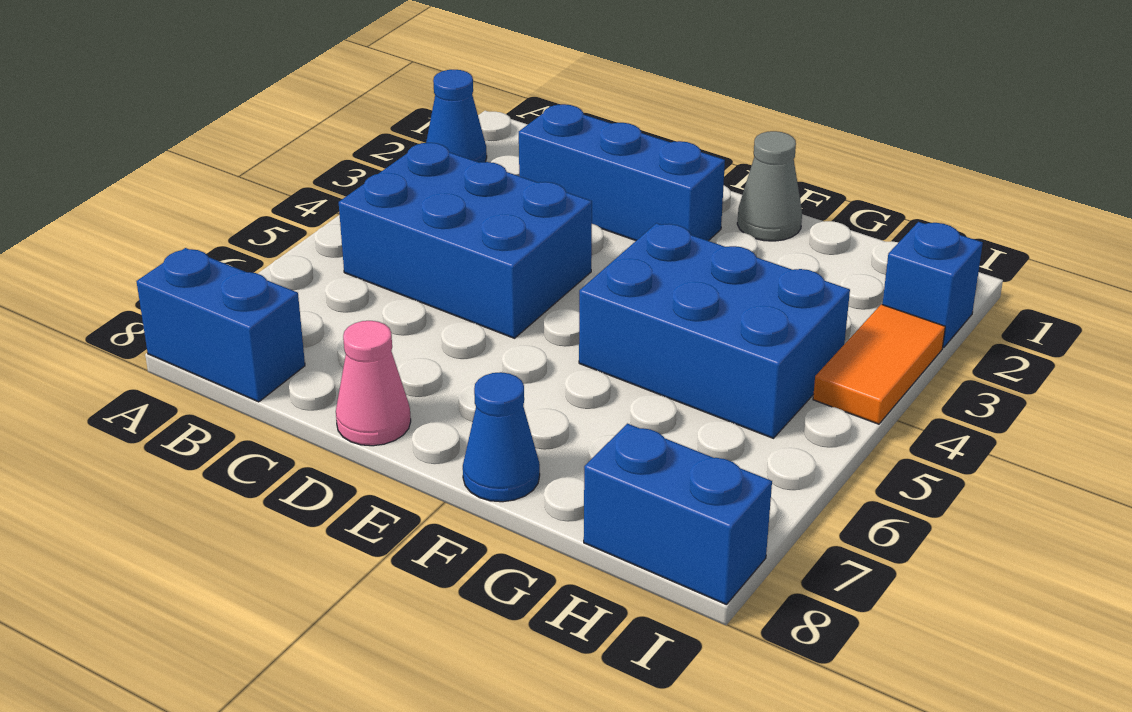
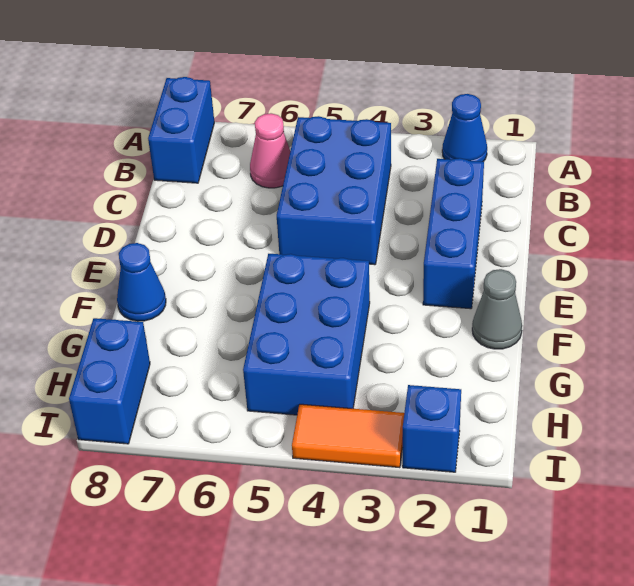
pink cone D8 level 1 -> pink cone B6 level 1

